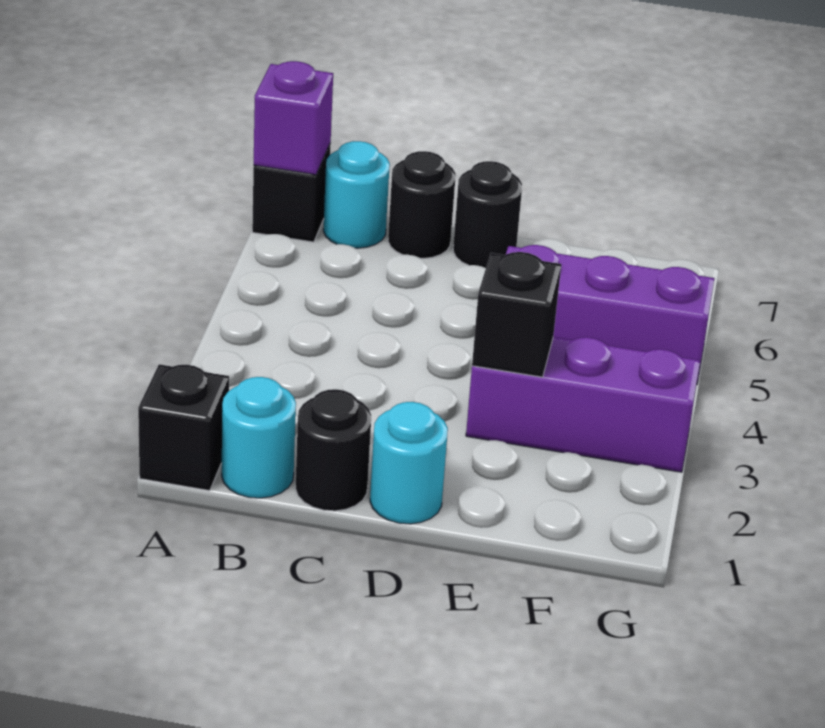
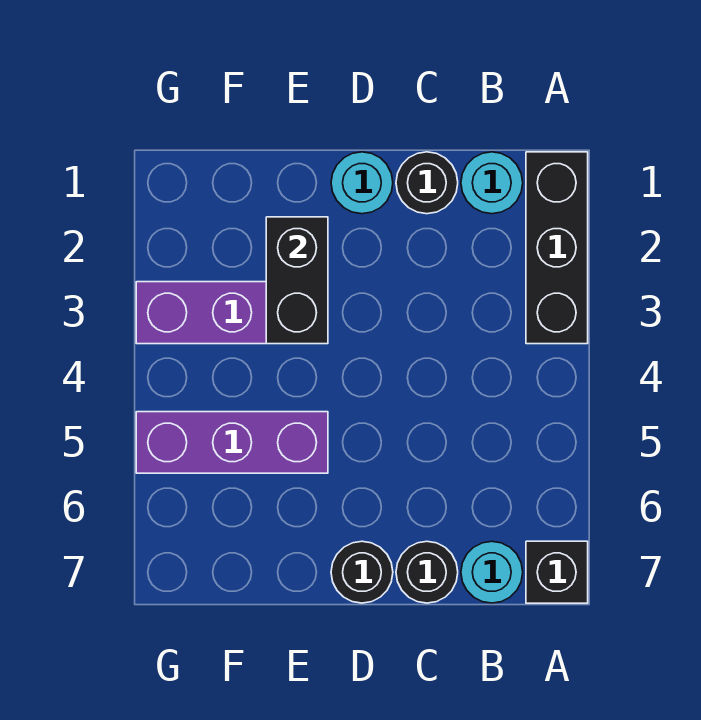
black brick A1 level 1 -> black brick A1:A3 level 1
purple brick A7 level 2 -> none
black brick E3 level 2 -> black brick E2:E3 level 2

